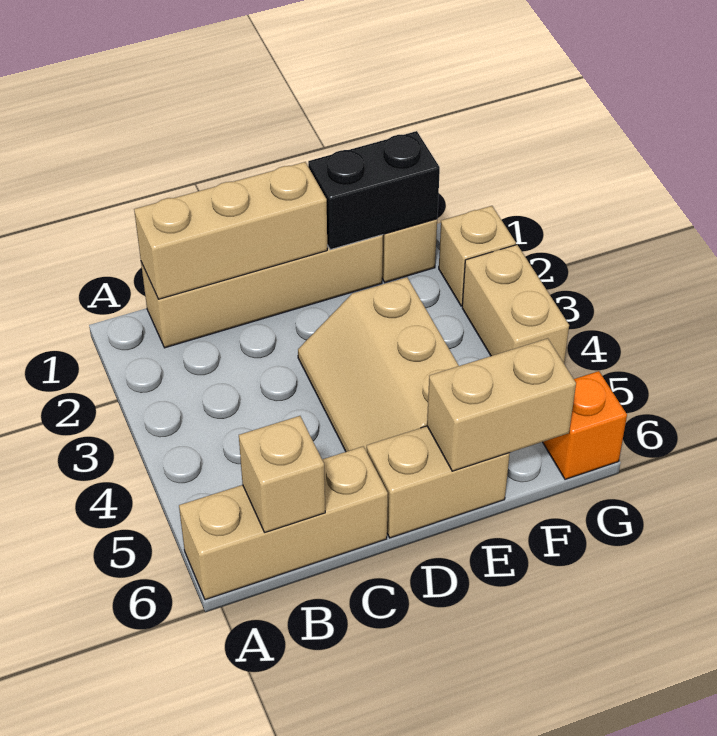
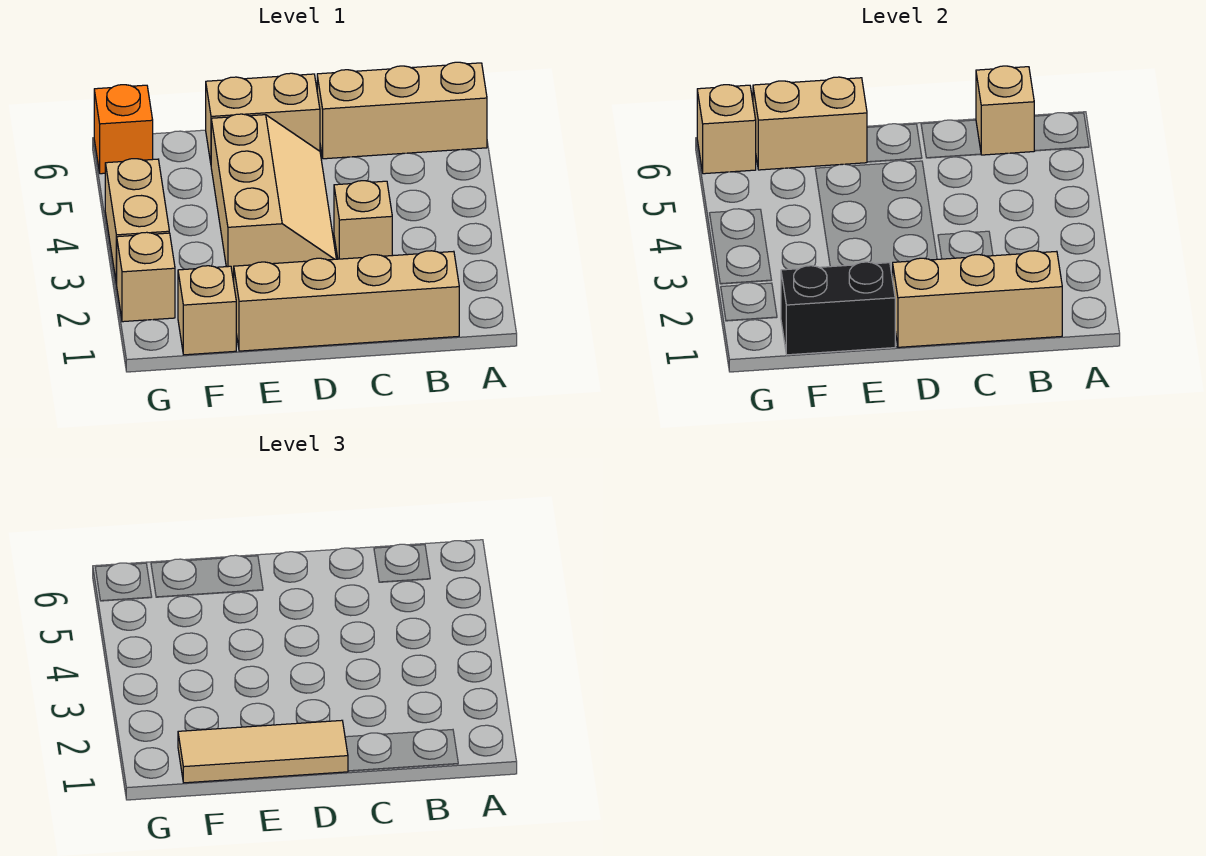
none -> tan brick C3 level 1
none -> tan tile D1:F1 level 3
none -> tan brick G6 level 2

